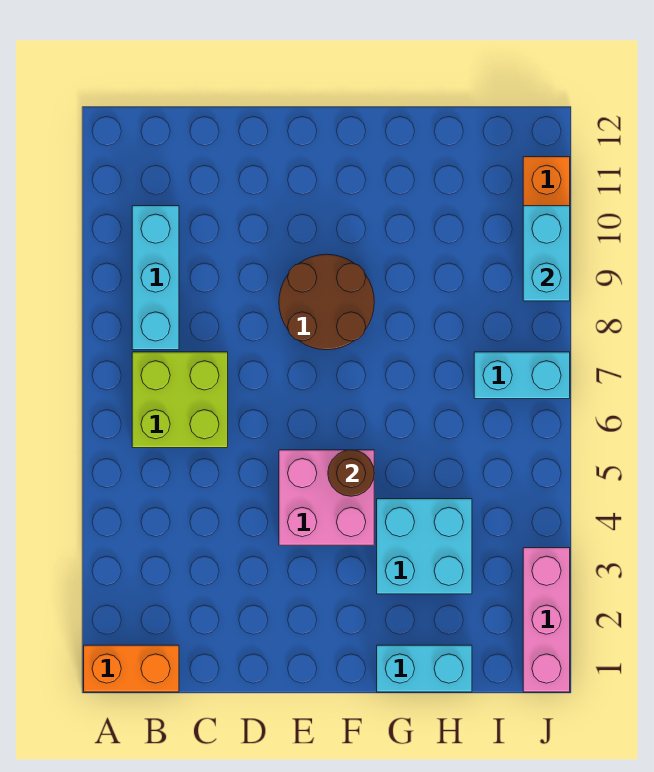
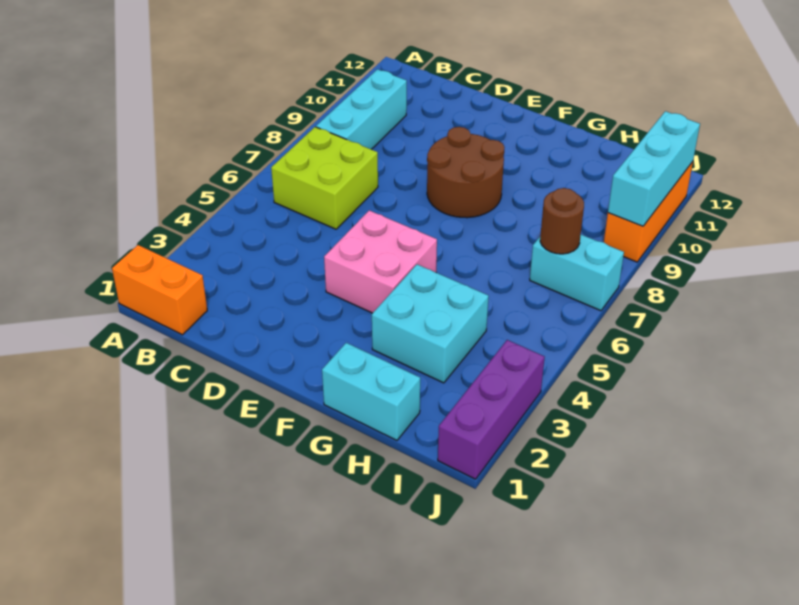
brown round brick F5 level 2 -> brown round brick I7 level 2
pink brick J1:J3 level 1 -> purple brick J1:J3 level 1
cyan brick J9:J10 level 2 -> cyan brick J9:J11 level 2

